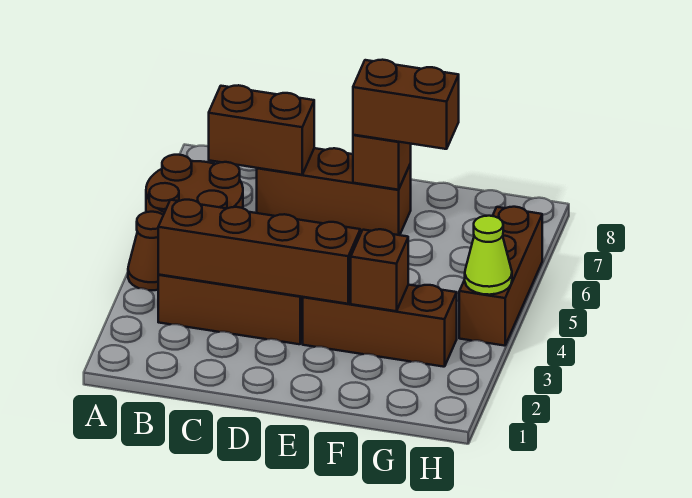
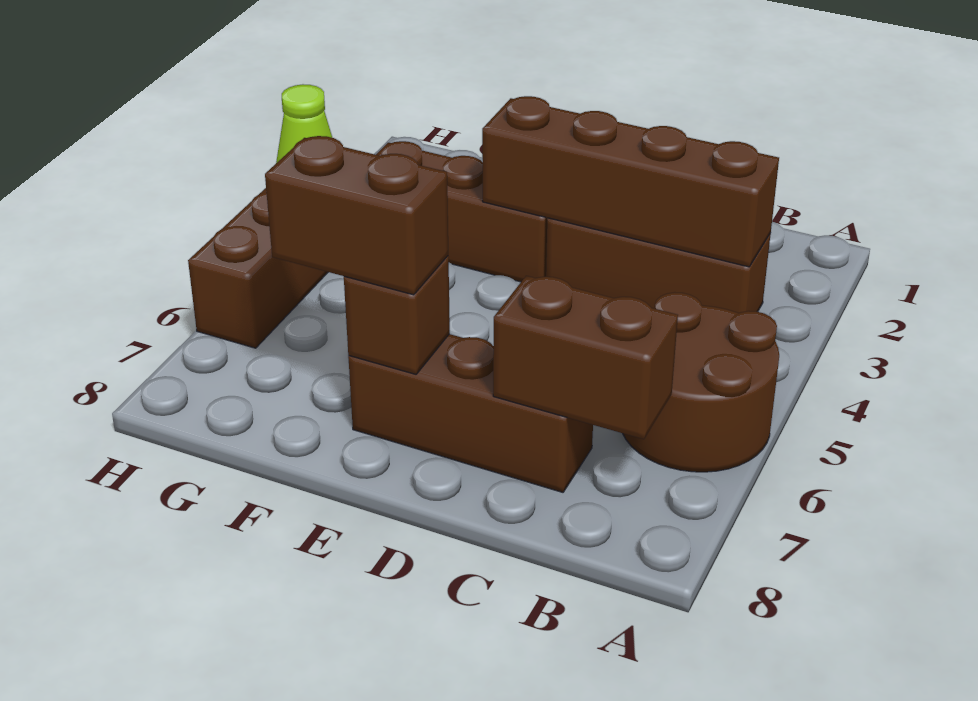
brown cone A4 level 1 -> none
brown brick F3 level 2 -> none

